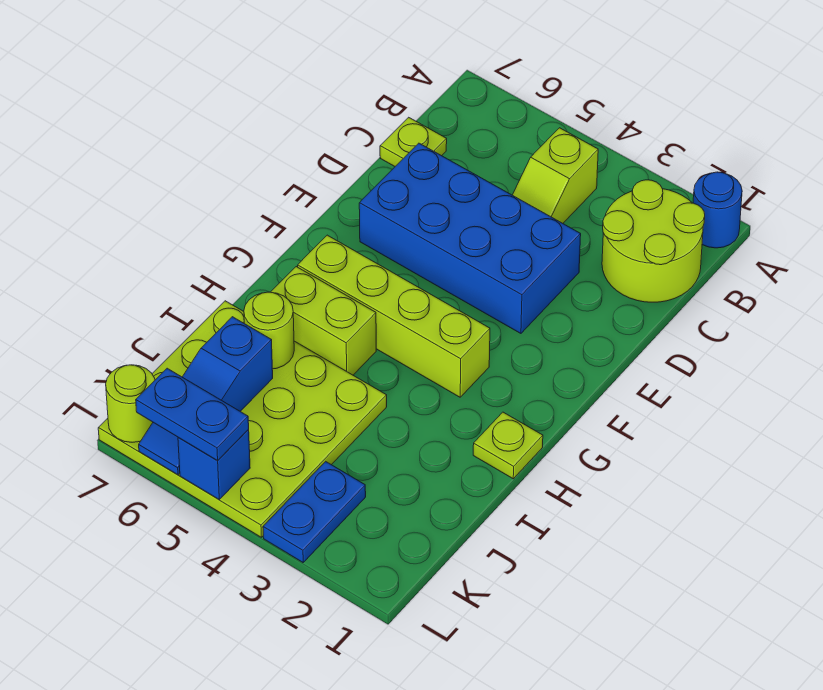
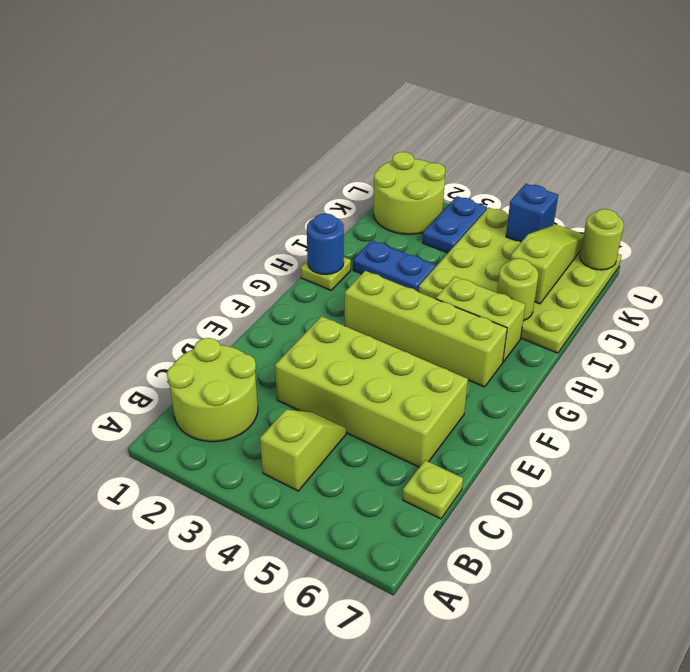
blue round brick A1 level 1 -> blue round brick H1 level 2
blue brick D3:E6 level 1 -> lime brick D3:E6 level 1
blue slope J6:L6 level 2 top J -> lime slope J6:L6 level 2 top J
none -> lime round brick K1:L2 level 1
blue plate L5:L6 level 3 -> blue plate I2:I3 level 1

